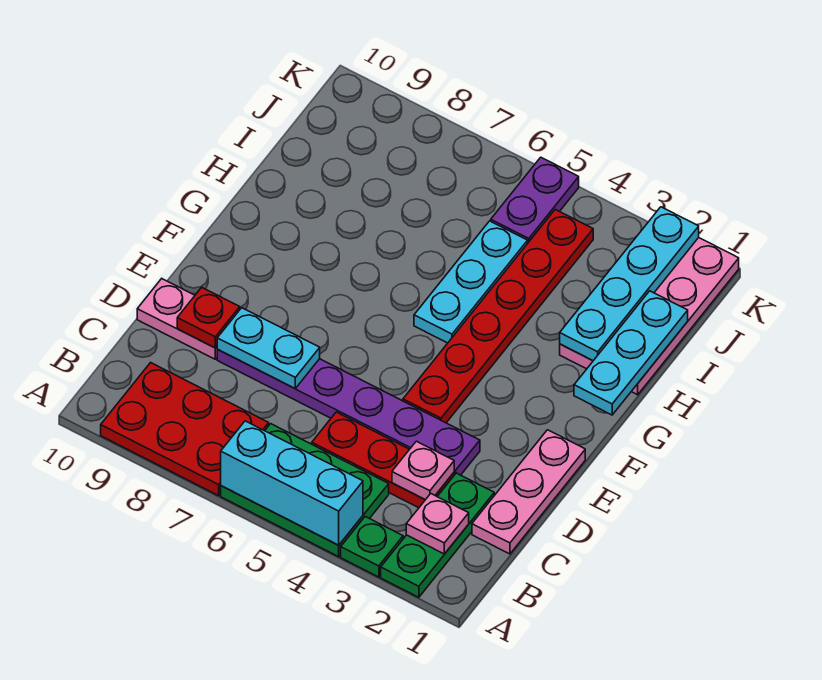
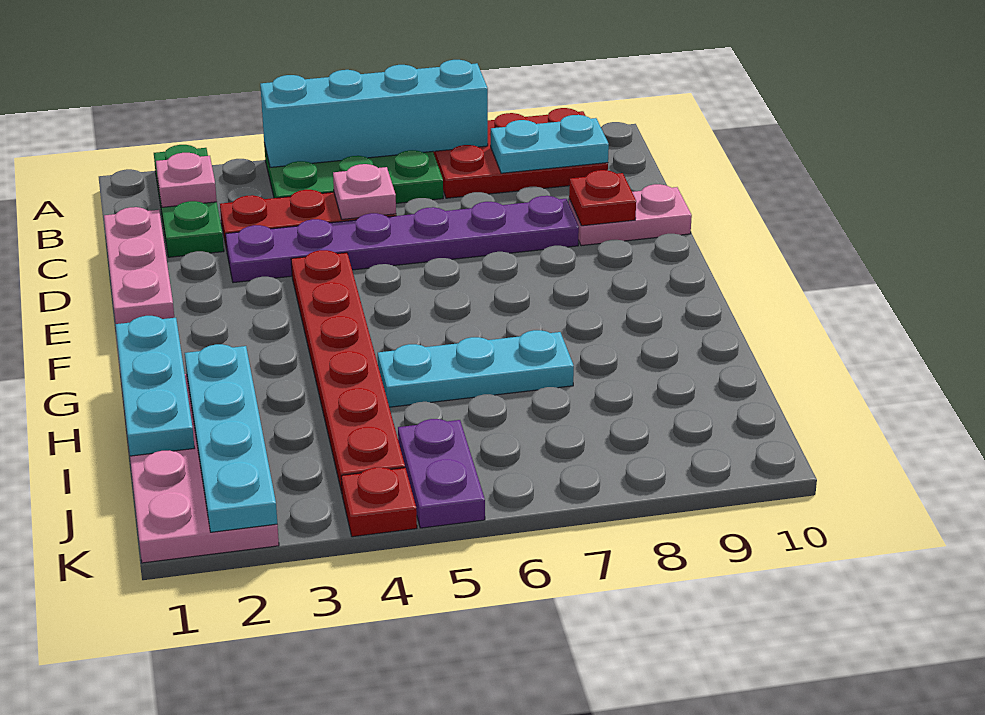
green plate A3 level 1 -> none
cyan brick A4:A6 level 2 -> cyan brick A4:A7 level 2
pink plate C3 level 2 -> pink plate C5 level 2
cyan plate D7:D8 level 2 -> cyan plate B8:B9 level 2
cyan plate G5:I5 level 1 -> cyan plate H5:H7 level 1
none -> red plate K4 level 1

